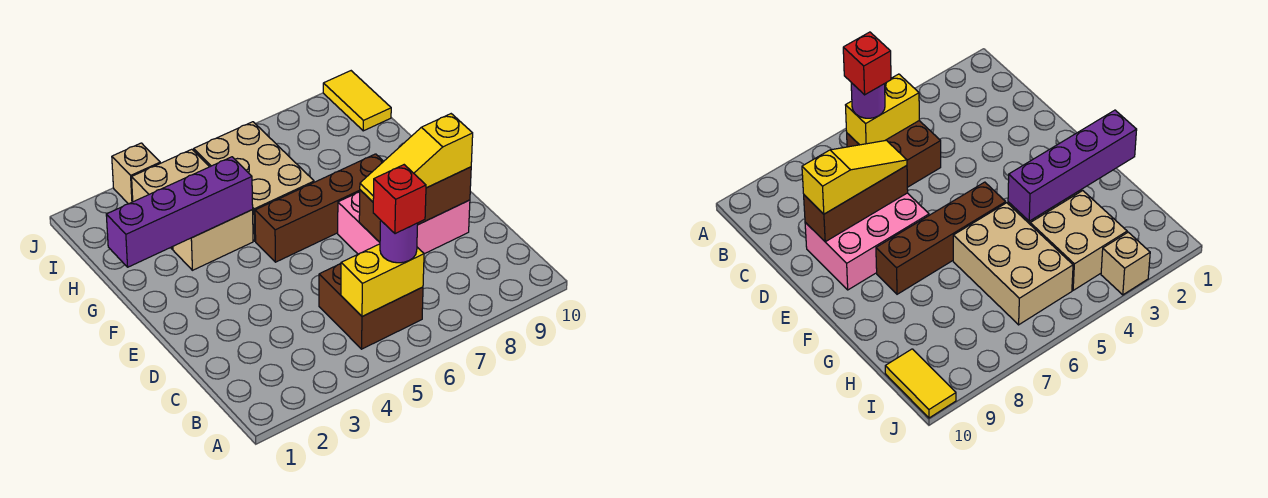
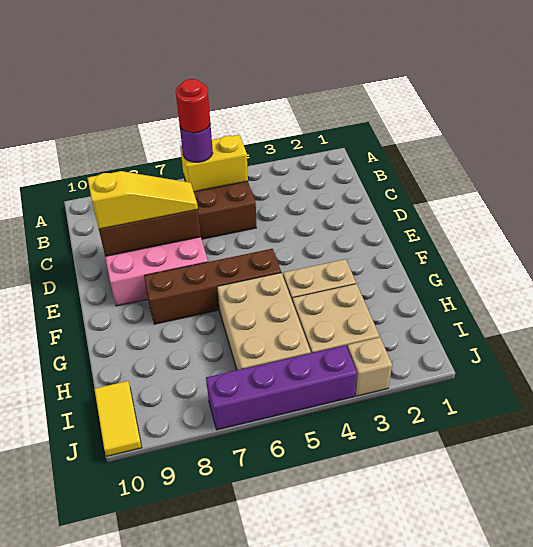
red brick B6 level 4 -> red round brick B6 level 4
purple brick G1:G4 level 2 -> purple brick J4:J7 level 1

